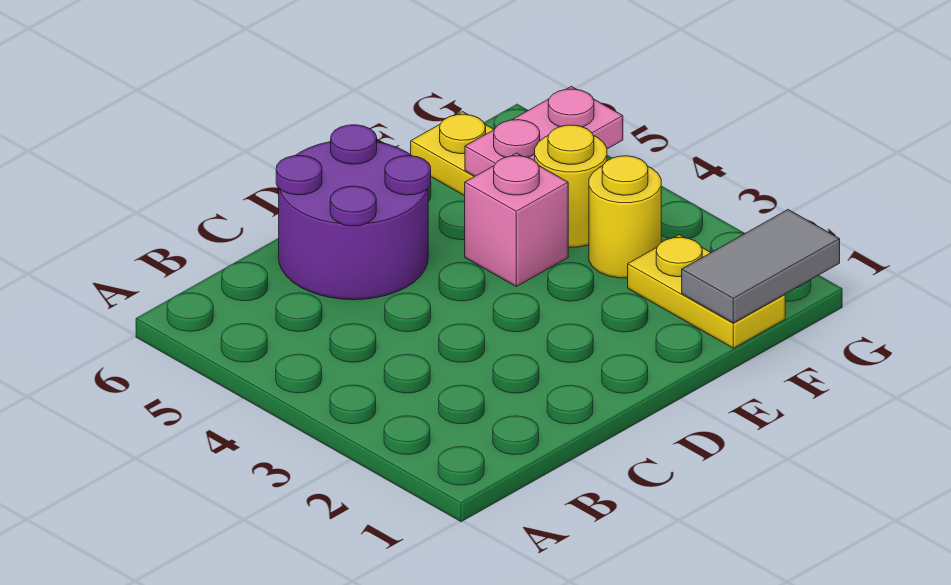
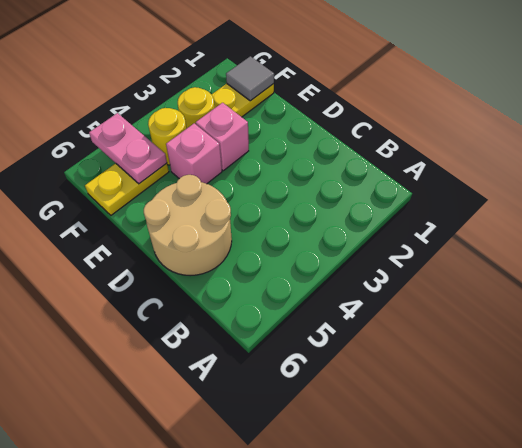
purple round brick C5:D6 level 1 -> tan round brick C5:D6 level 1
none -> pink brick E3 level 1
grey tile F1:G1 level 2 -> grey tile F1 level 2

